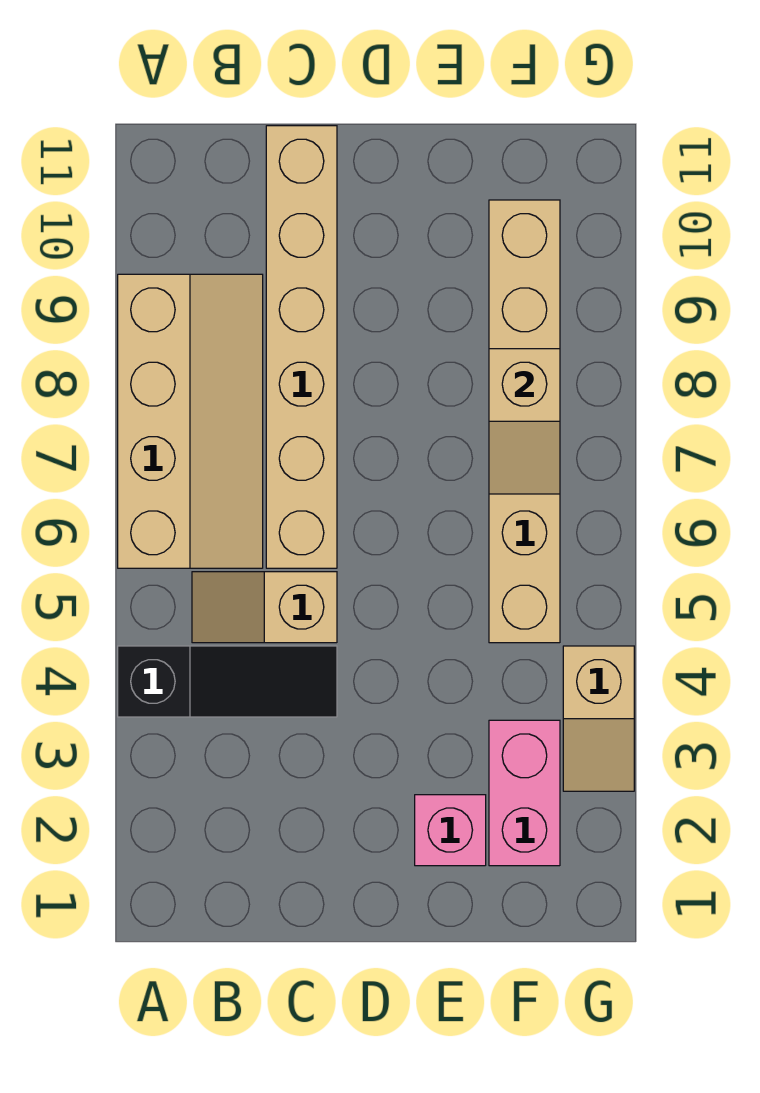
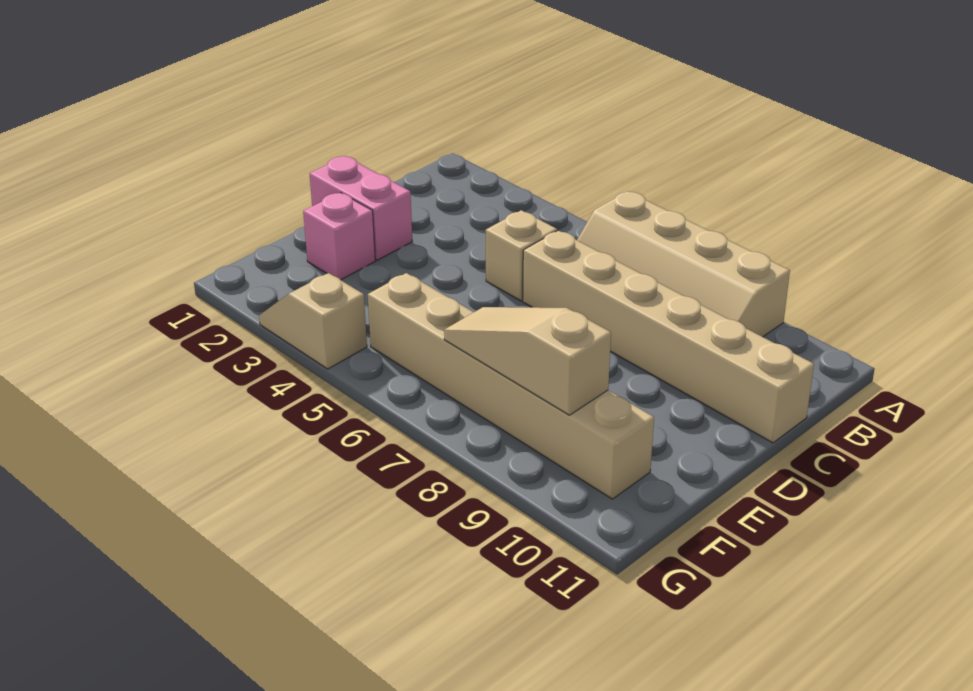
black slope A4:C4 level 1 top A -> none
pink brick F2:F3 level 1 -> pink brick D1:D2 level 1
tan slope F7:F8 level 2 top 8 -> tan slope F7:F9 level 2 top 9

